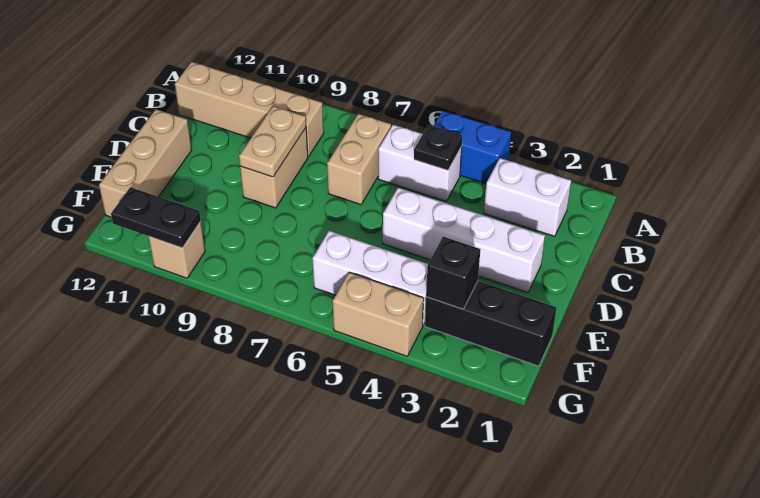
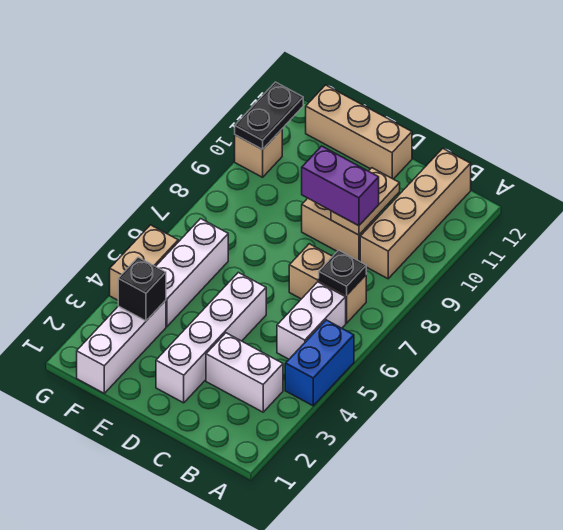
white brick B2:B3 level 1 -> white brick B3:C3 level 1
black plate B5 level 2 -> black plate B7 level 2
tan plate C9:D9 level 2 -> tan plate C9:C10 level 2
none -> purple brick C9:D9 level 3
black brick F1:F3 level 1 -> white brick F1:F3 level 1

